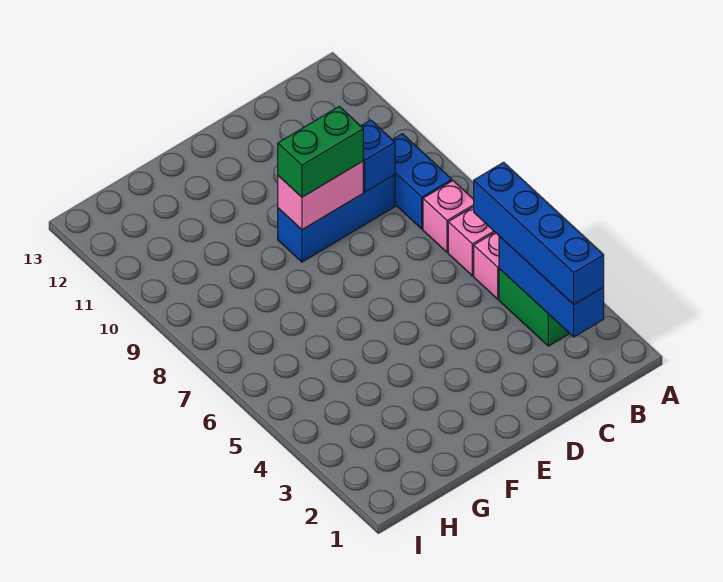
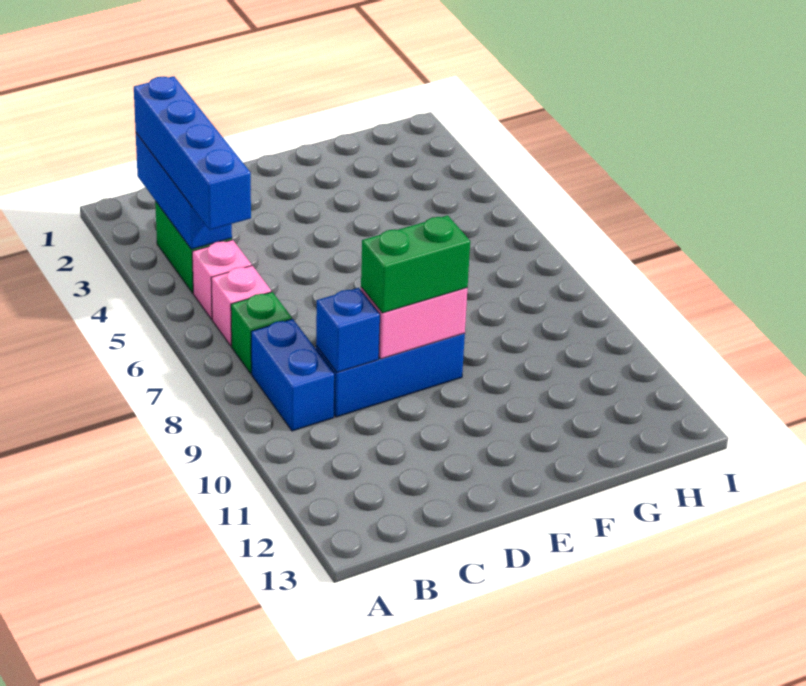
pink brick B7 level 1 -> green brick B7 level 1

